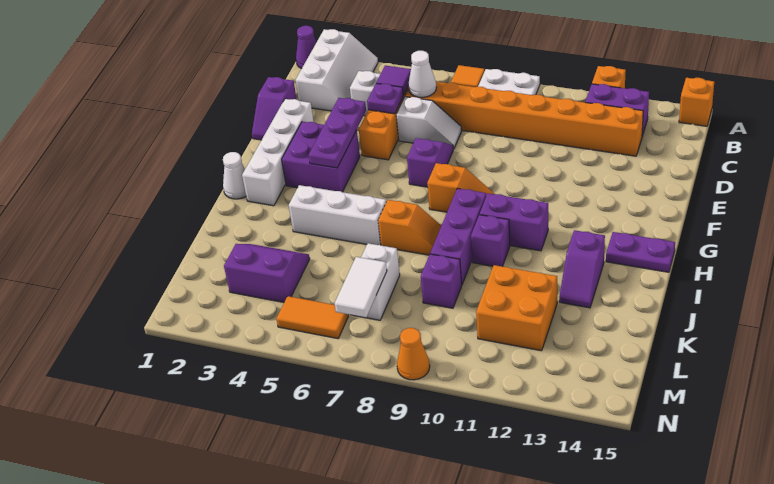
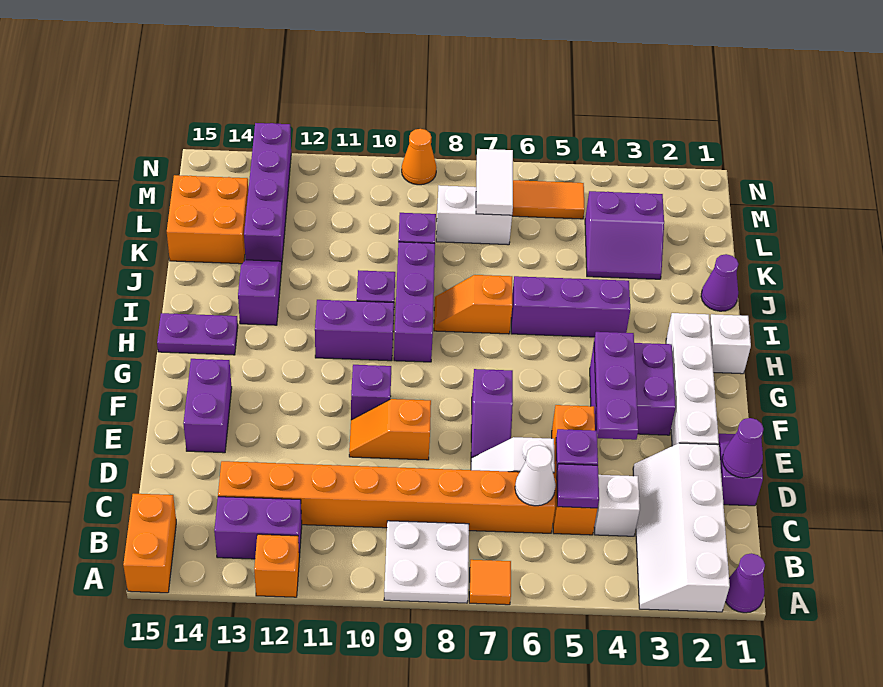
white slope A2:C3 level 1 top 2 -> white slope A2:D3 level 1 top 2
orange brick A15 level 1 -> orange brick A15:B15 level 1
none -> purple cone D1 level 2
none -> purple brick E14:F14 level 1
none -> purple brick F10 level 1
orange slope G8:G9 level 1 top 8 -> orange slope E9:E10 level 1 top 9
white cone H1 level 1 -> white brick H1 level 1
white brick I4:I6 level 1 -> purple brick I4:I6 level 1
none -> purple cone J1 level 1
white brick K7:L7 level 1 -> white brick L7:L8 level 1
orange brick K11:L12 level 1 -> orange brick K14:L15 level 1
none -> purple brick K13:N13 level 1

